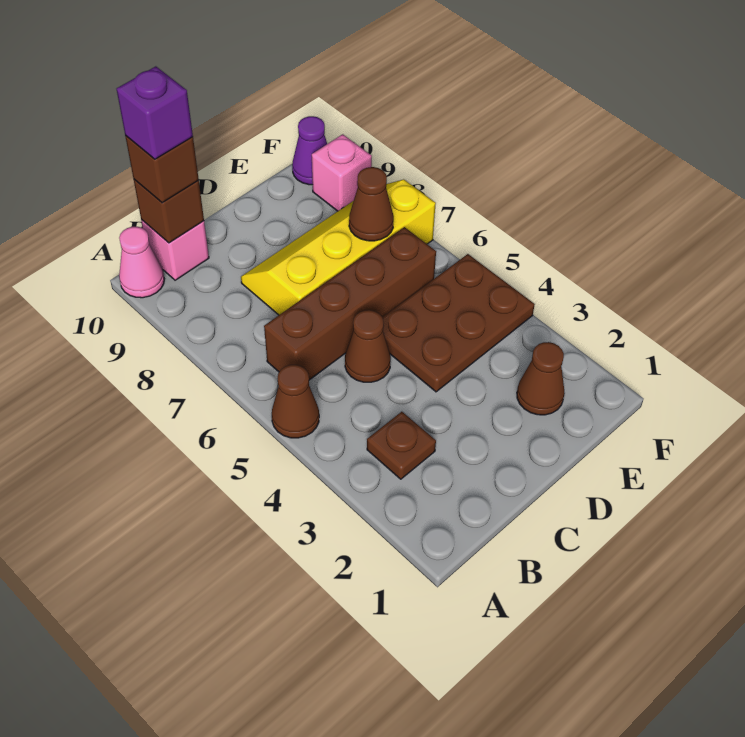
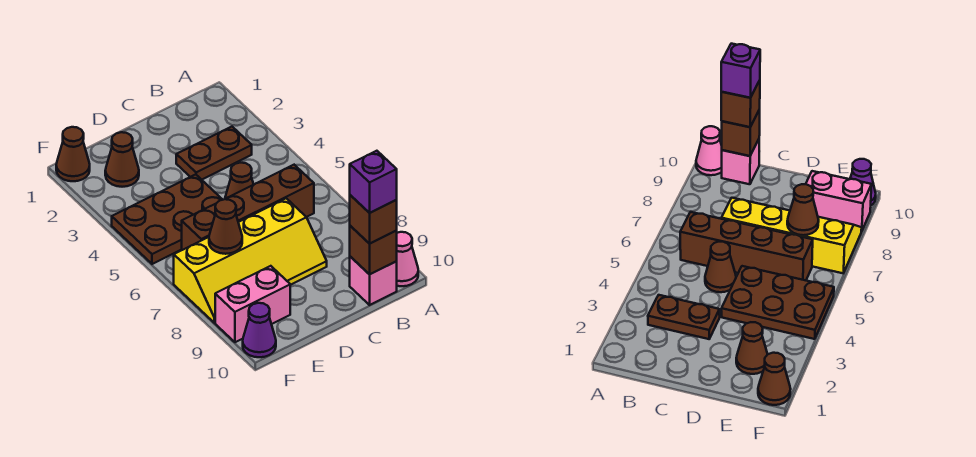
brown cone A5 level 1 -> brown cone F1 level 1
brown plate B3 level 1 -> brown plate B3:C3 level 1
pink brick F9 level 1 -> pink brick E9:F9 level 1

